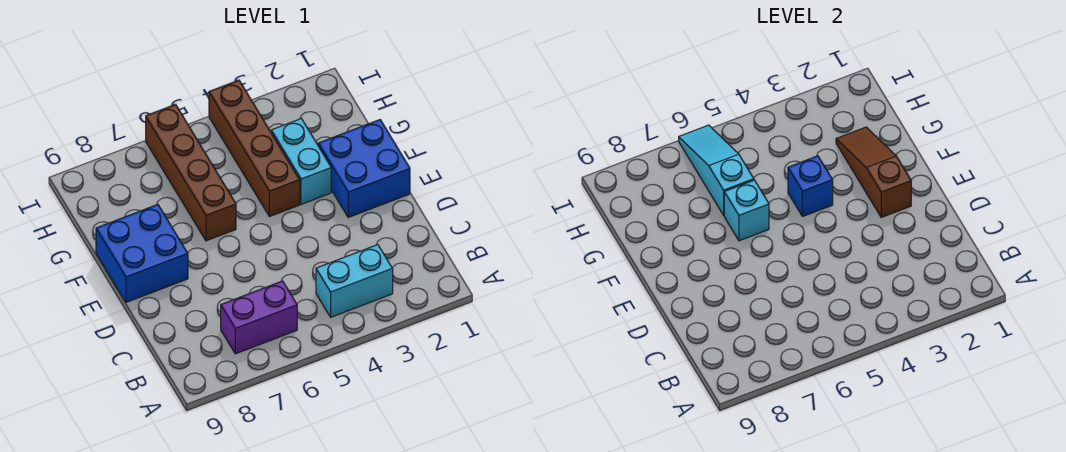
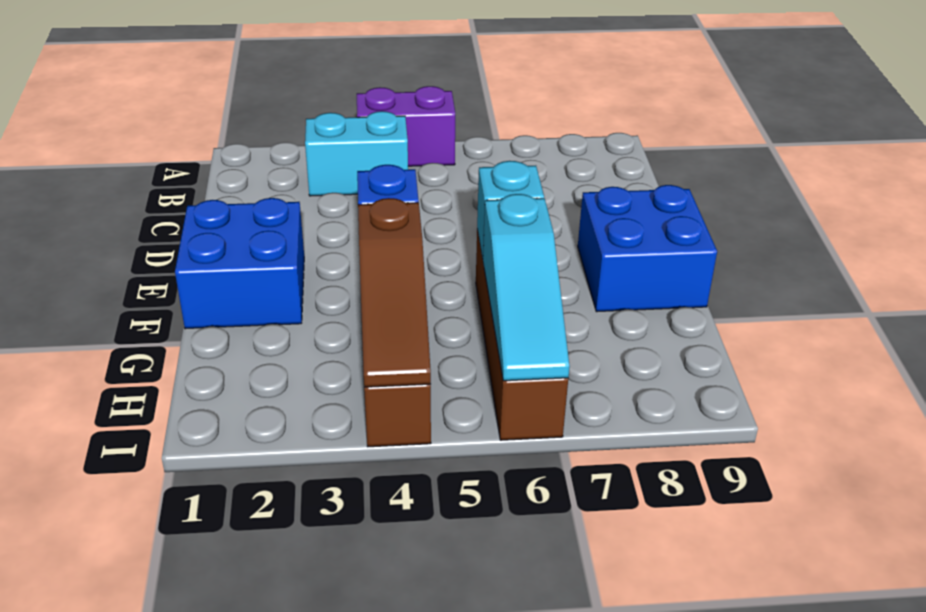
purple brick B6:B7 level 1 -> purple brick A4:A5 level 1
brown slope E2:G2 level 2 top E -> brown slope G4:I4 level 2 top G
cyan brick F3:G3 level 1 -> none

